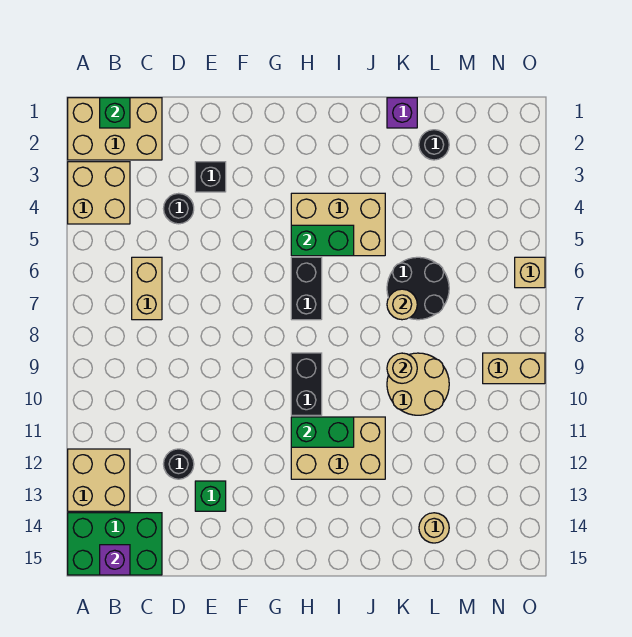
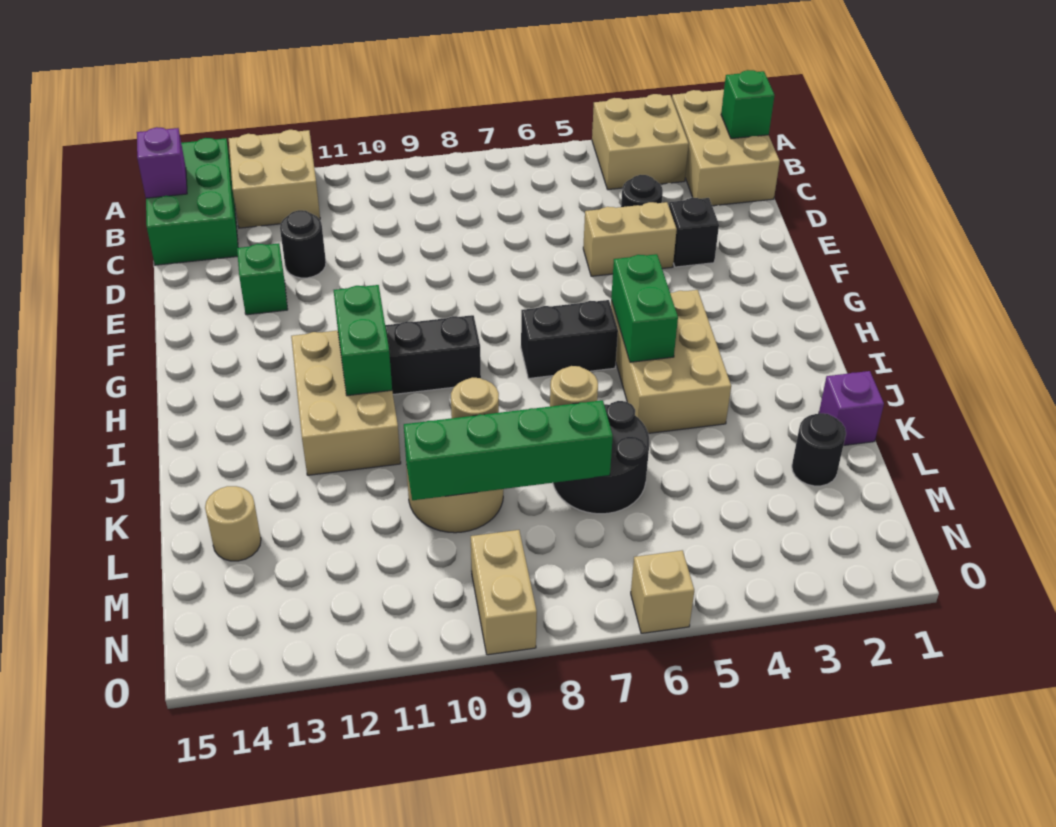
tan brick C6:C7 level 1 -> tan brick E4:E5 level 1
none -> green brick L7:L10 level 2

